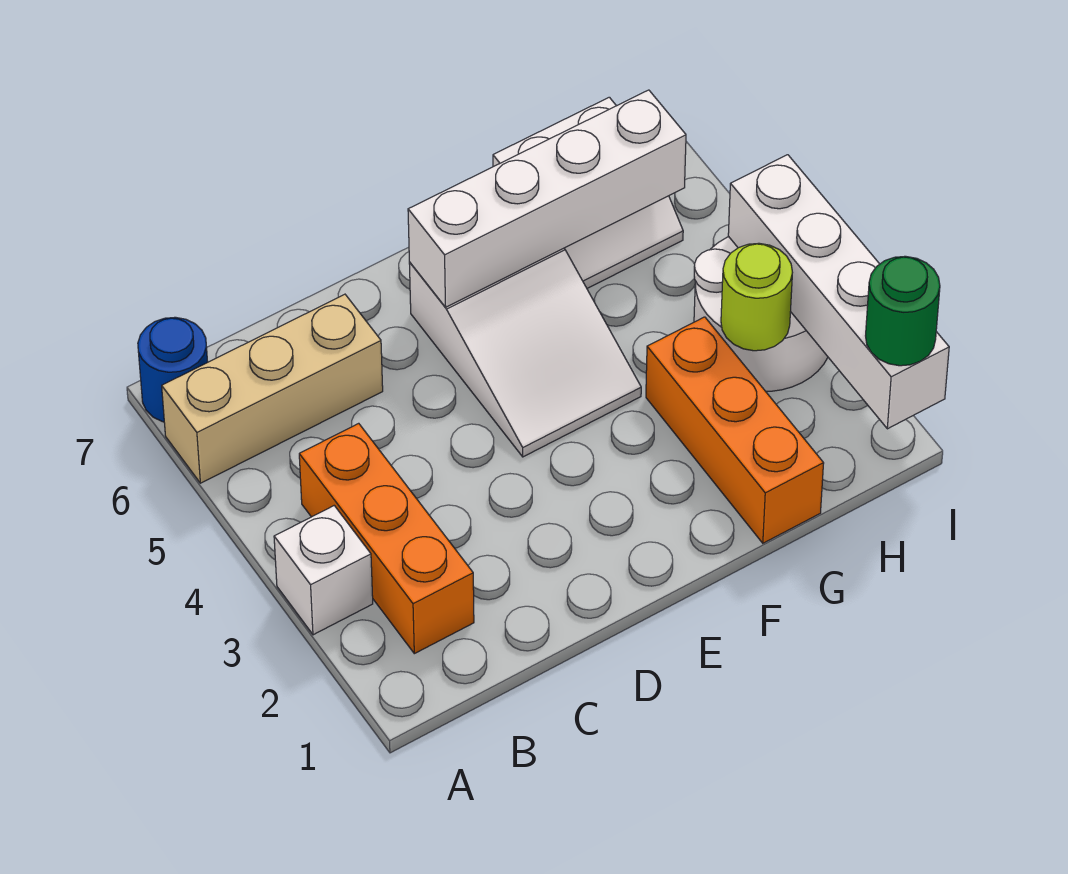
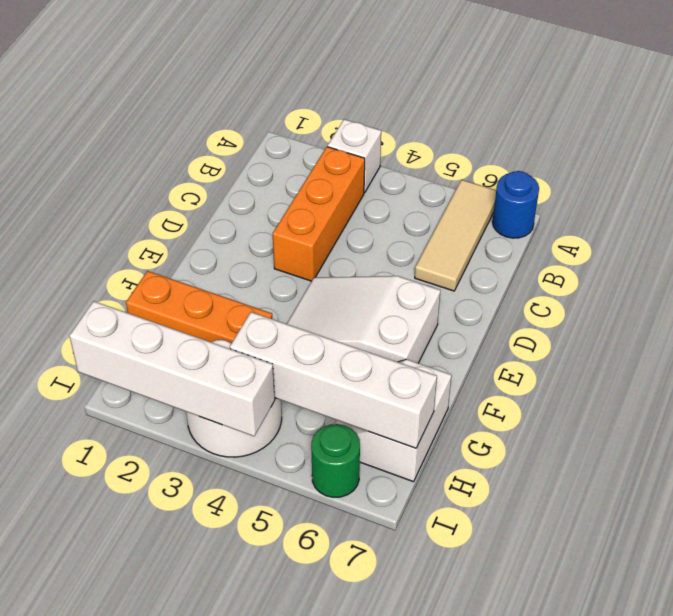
tan brick A6:C6 level 1 -> tan tile A6:C6 level 1
orange brick B2:B4 level 1 -> orange brick B3:D3 level 1
white brick E6:H6 level 2 -> white brick H4:H7 level 2
lime round brick H3 level 2 -> none
green round brick I1 level 3 -> green round brick I6 level 1

